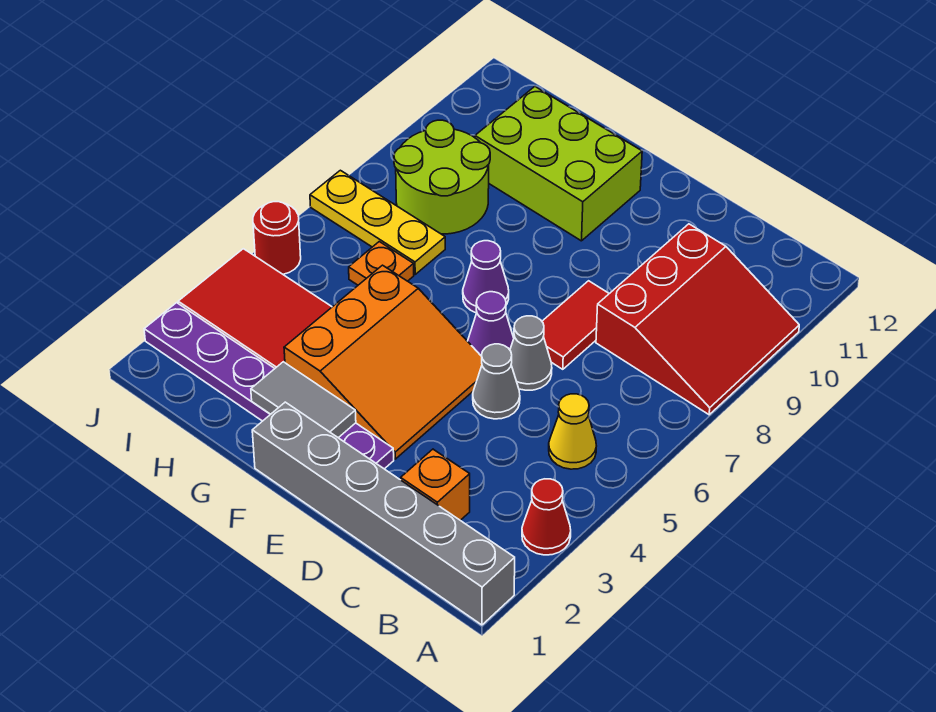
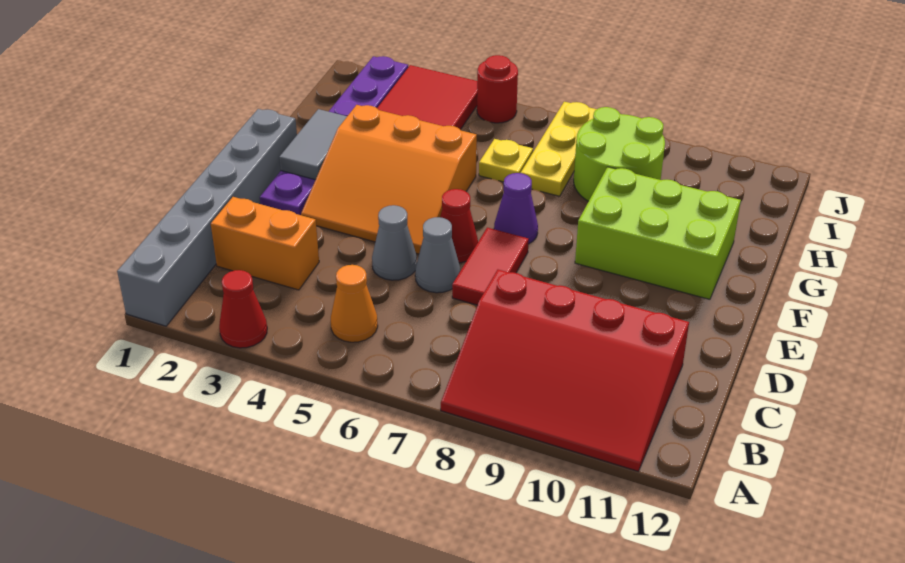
red slope A8:C10 level 1 top C -> red slope A8:C11 level 1 top C
yellow cone B5 level 1 -> orange cone B5 level 1
orange brick C2 level 1 -> orange brick C2:C3 level 1
red tile D7:D8 level 1 -> red tile D7:E7 level 1
purple cone E6 level 1 -> red cone E6 level 1
lime brick F10:H11 level 1 -> lime brick F9:G11 level 1
orange plate H6 level 1 -> yellow plate H6 level 1

